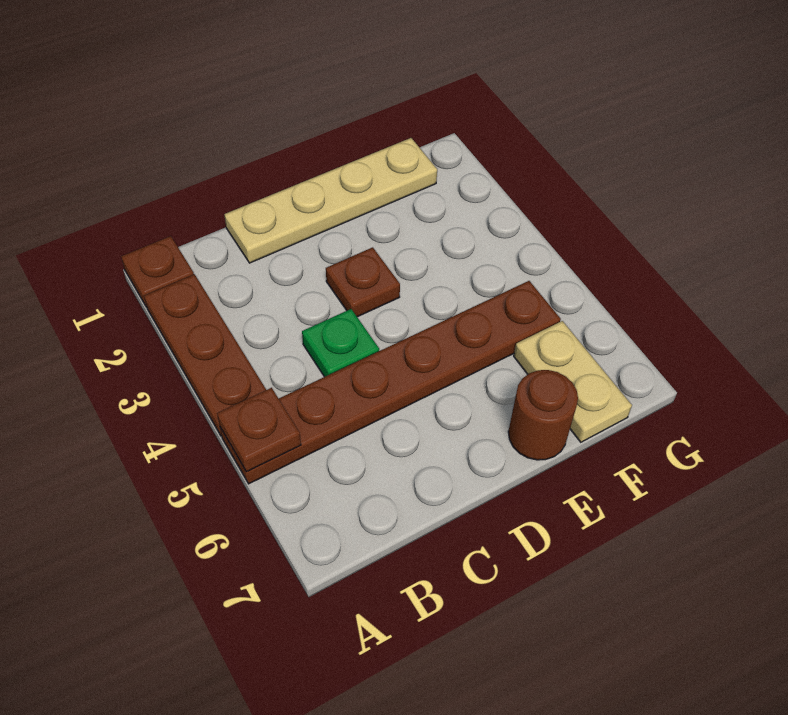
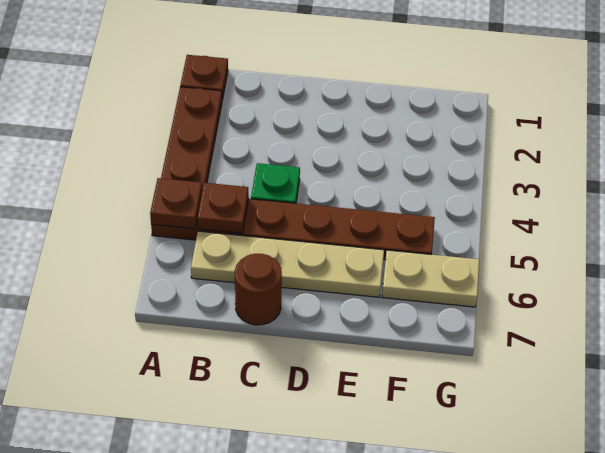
tan plate C1:F1 level 1 -> tan plate B6:E6 level 1
brown plate D3 level 1 -> brown plate B5 level 2
brown round brick E7 level 1 -> brown round brick C7 level 1
tan plate F6:F7 level 1 -> tan plate F6:G6 level 1

